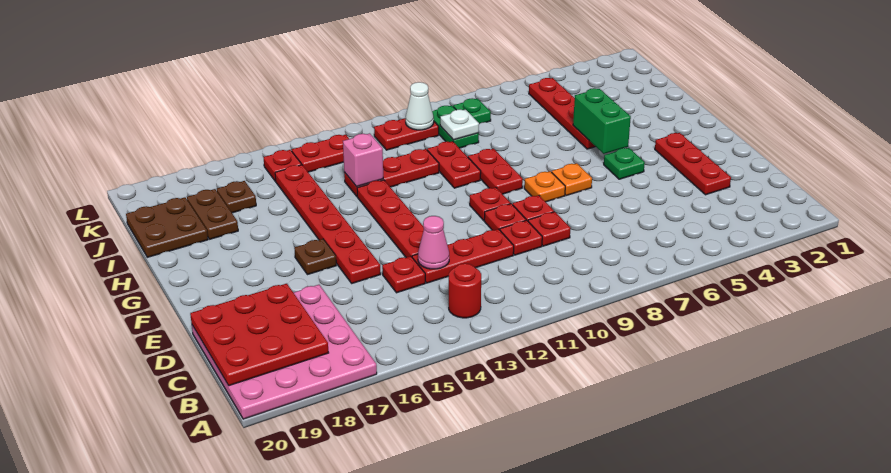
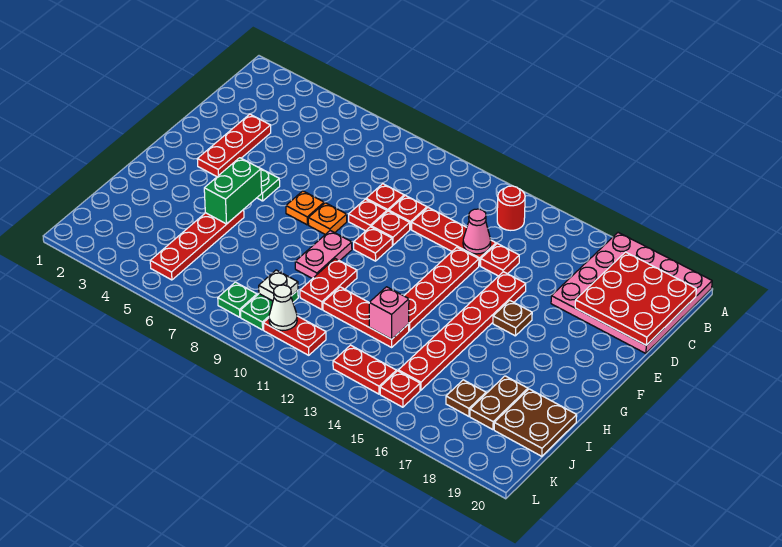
red plate G9:H9 level 1 -> pink plate G9:H9 level 1

